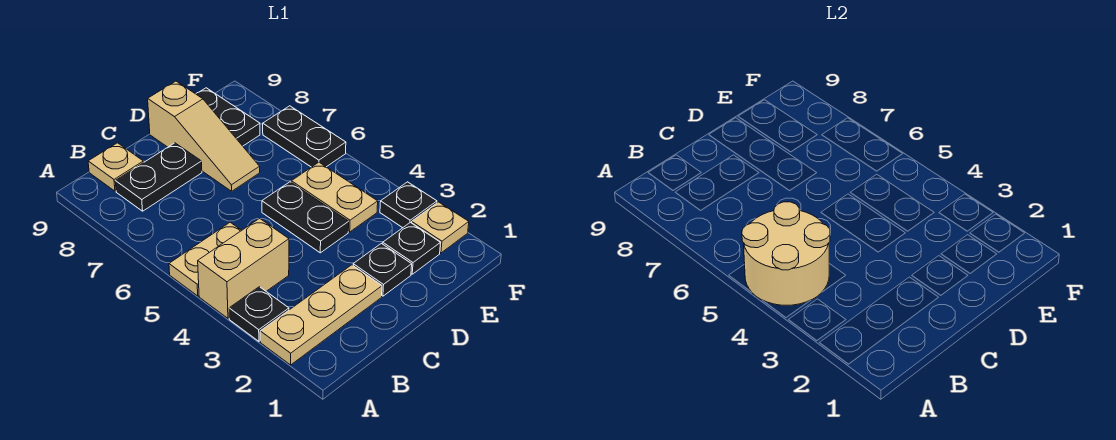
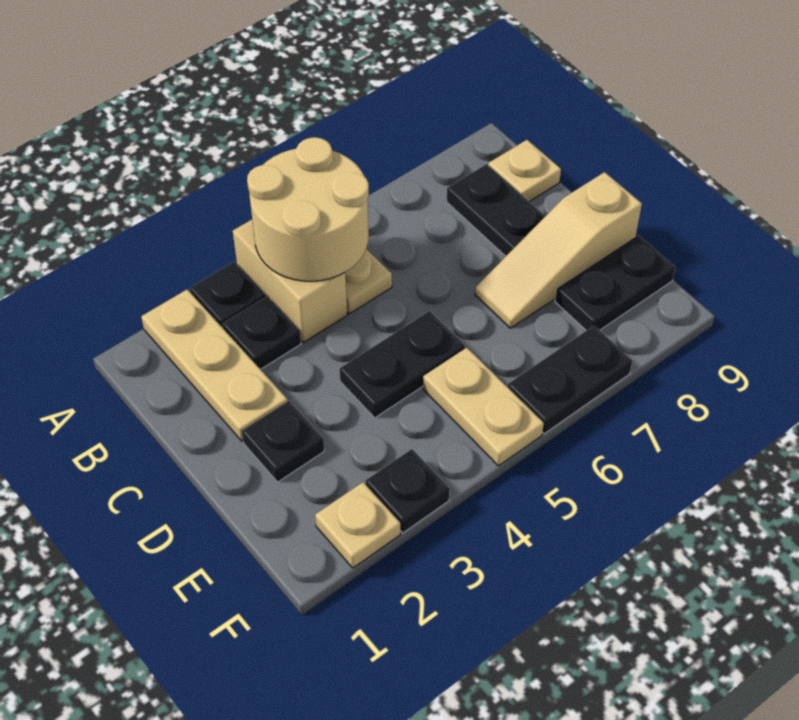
black plate E2 level 1 -> black plate B3 level 1
tan plate E4:E5 level 1 -> tan plate E5:F5 level 1

